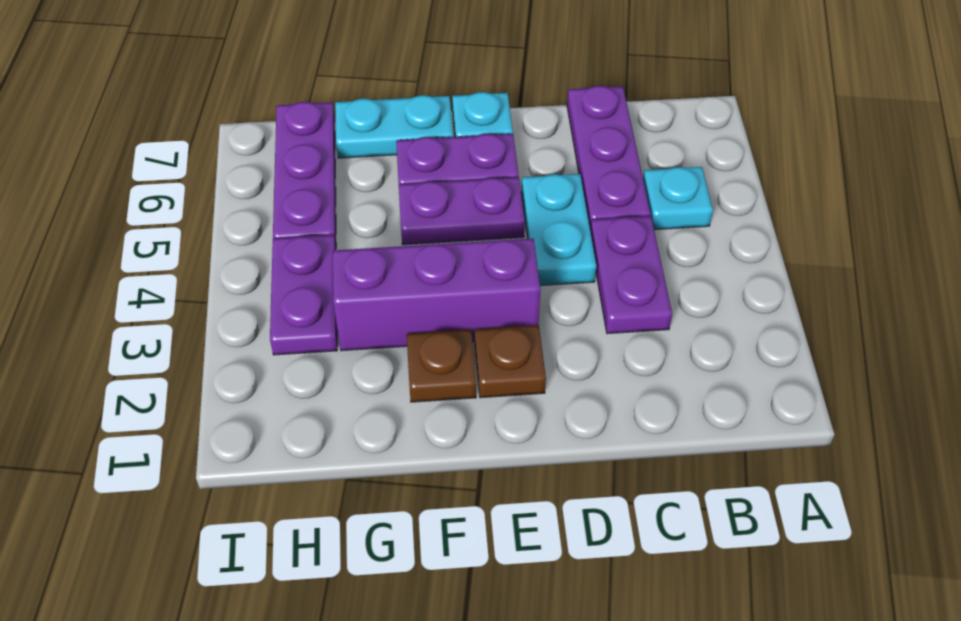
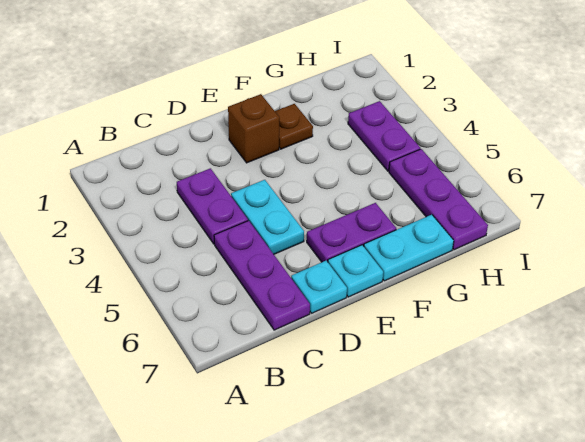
cyan plate B5 level 1 -> cyan plate D7 level 1
brown plate E2 level 1 -> brown brick E2 level 1
purple brick E3:G3 level 1 -> none
purple plate E5:F5 level 1 -> none

